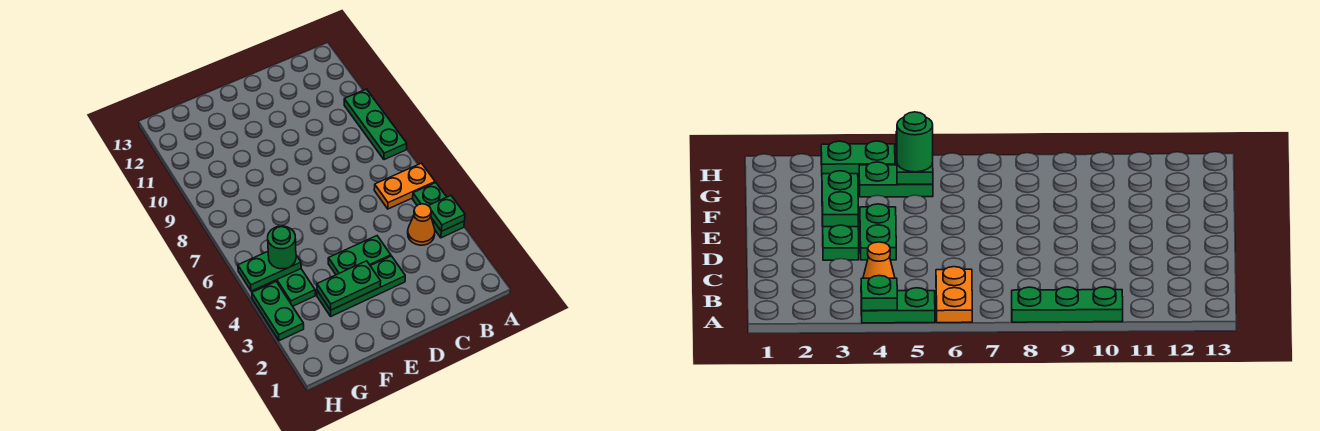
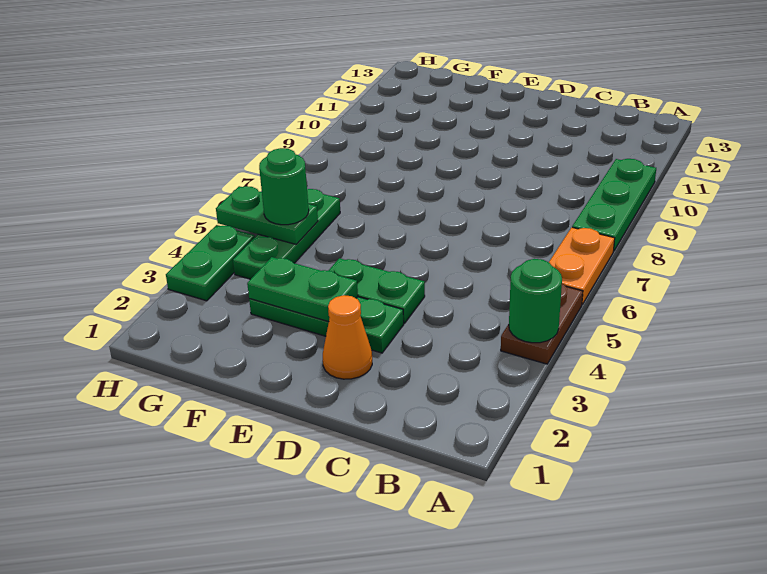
green plate A4:A5 level 1 -> brown plate A4:A5 level 1
green plate A4 level 2 -> green round brick A4 level 2
orange plate A6:B6 level 1 -> orange plate A6:A7 level 1
orange cone B4 level 1 -> orange cone D2 level 1
green plate G4:G5 level 1 -> green plate G4:G6 level 1

